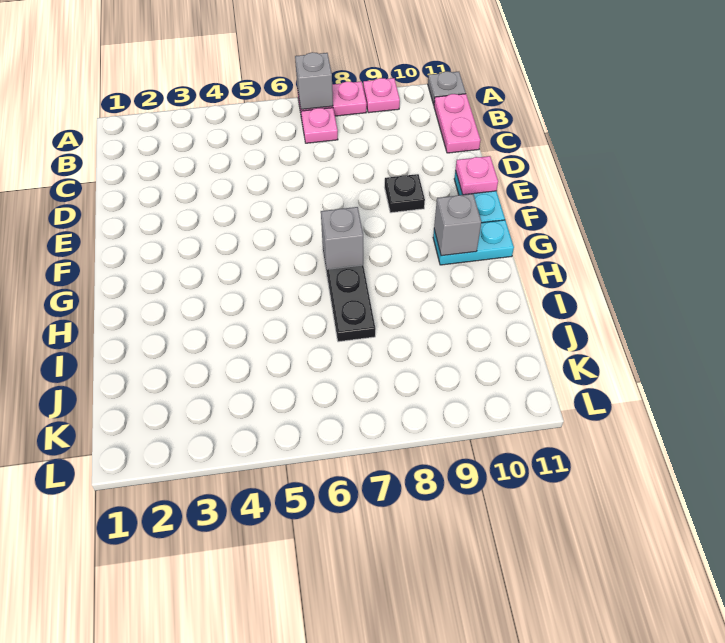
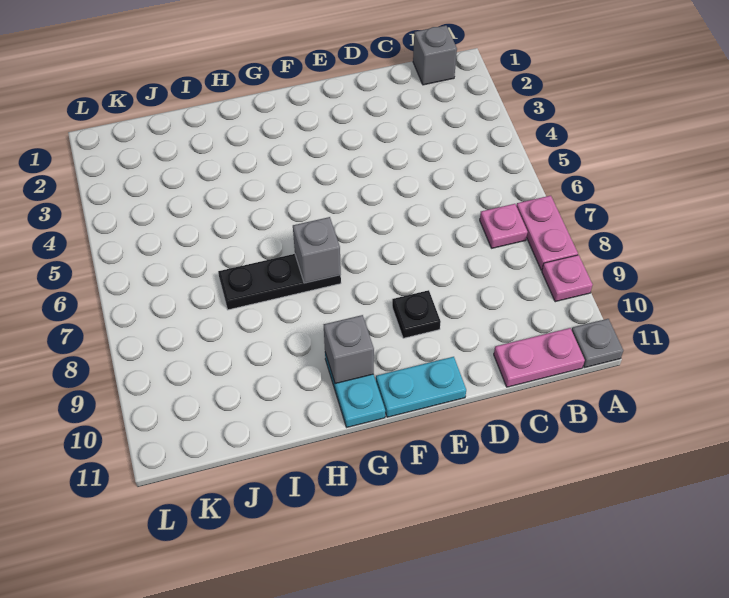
grey brick A7 level 2 -> grey brick B1 level 1
pink plate E11 level 2 -> none

